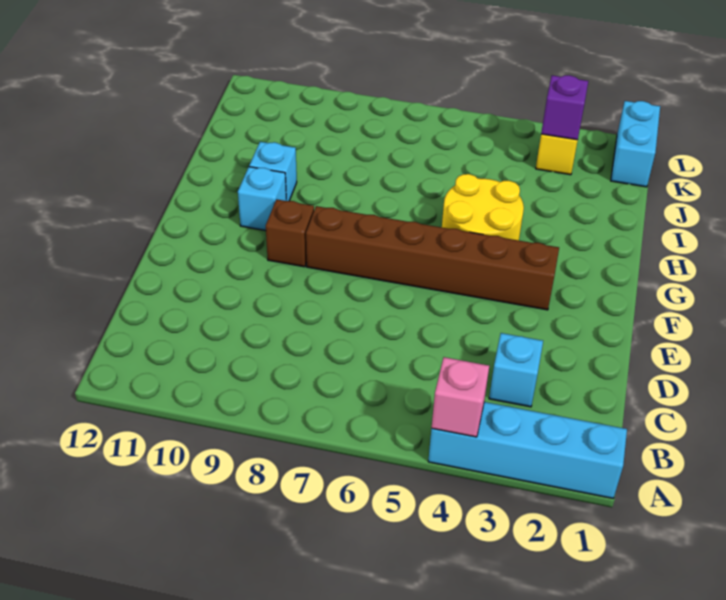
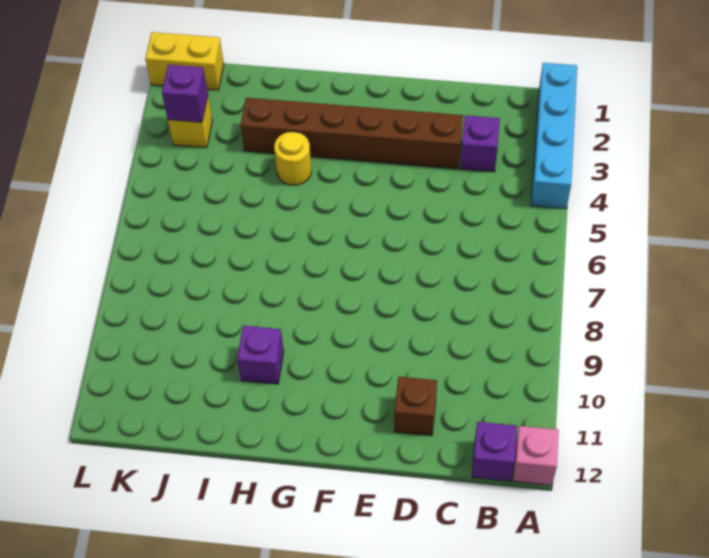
pink brick A4 level 2 -> pink brick A12 level 1
none -> purple brick B12 level 1
cyan brick C3 level 1 -> purple brick C3 level 1
brown brick F3:F8 level 1 -> brown brick D3:I3 level 1
brown brick F9 level 1 -> brown brick D11 level 1
yellow round brick G4:H5 level 1 -> yellow round brick H4 level 1
cyan brick G10 level 1 -> none
cyan brick H10 level 1 -> purple brick H10 level 1
cyan brick K1:L1 level 1 -> yellow brick K1:L1 level 1

